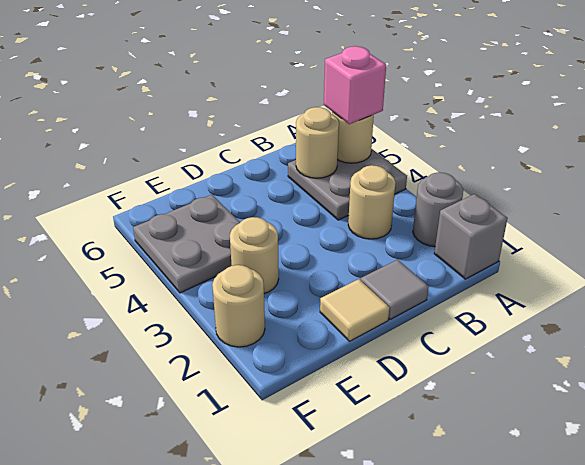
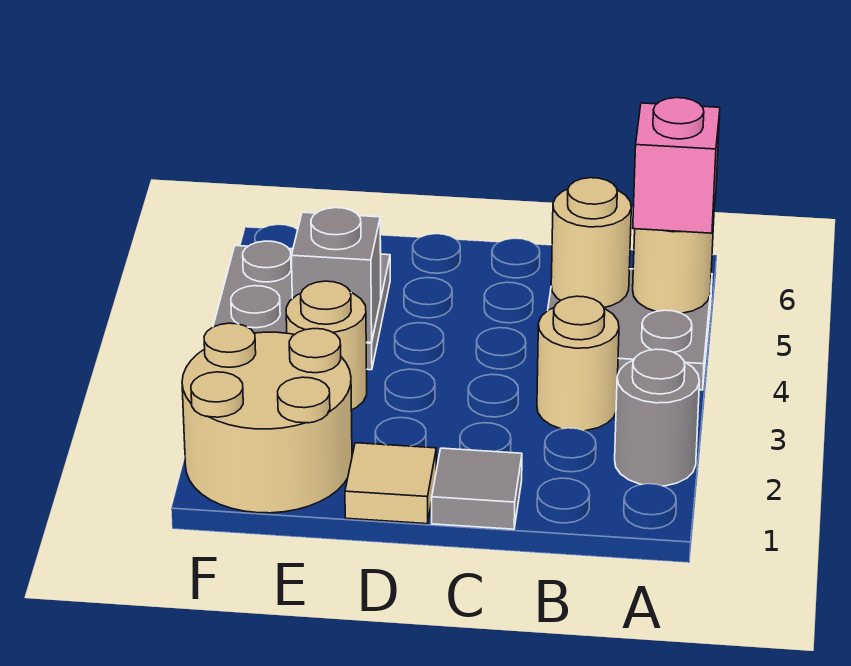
grey brick A1 level 1 -> grey brick E4 level 2
tan round brick F2 level 1 -> tan round brick E1:F2 level 1

